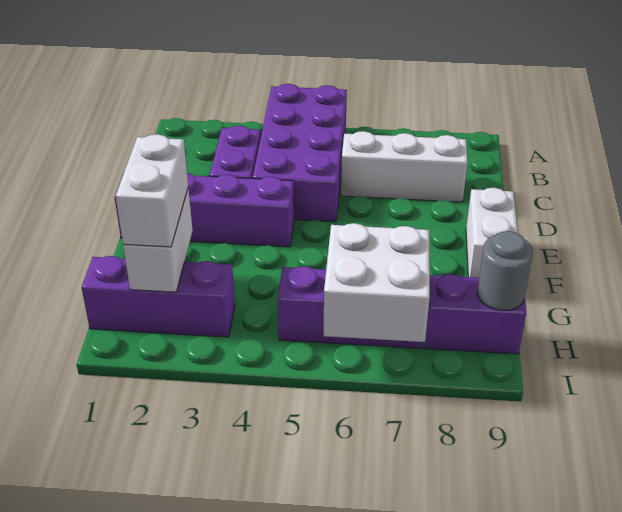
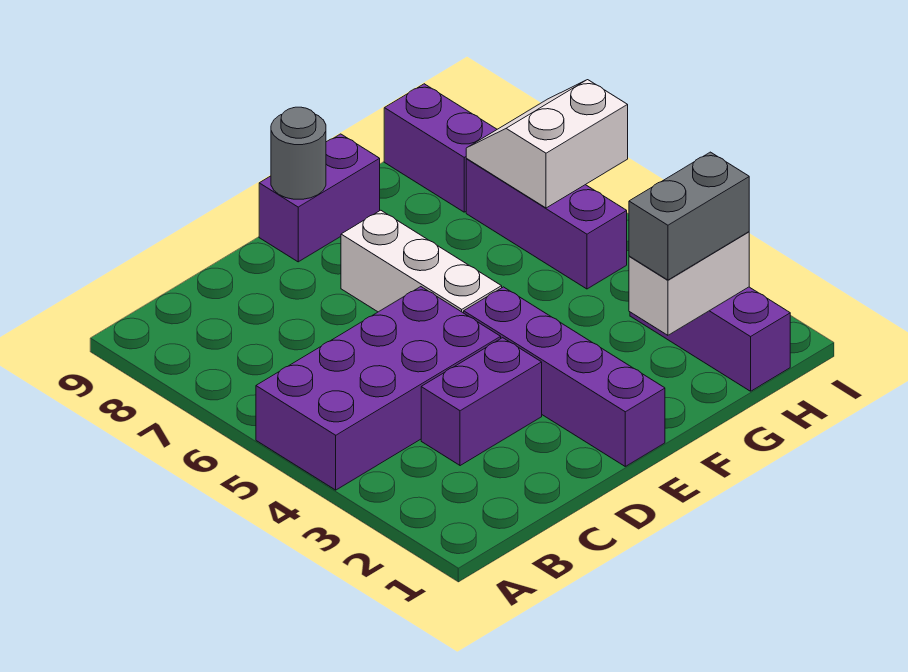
white brick C6:C8 level 1 -> white brick E5:E7 level 1
white brick E9:F9 level 1 -> purple brick E9:F9 level 1
white brick G2:H2 level 3 -> grey brick G2:H2 level 3
white brick H6:I7 level 2 -> white slope H6:I7 level 2 top 6
grey round brick H9 level 2 -> grey round brick E9 level 2

